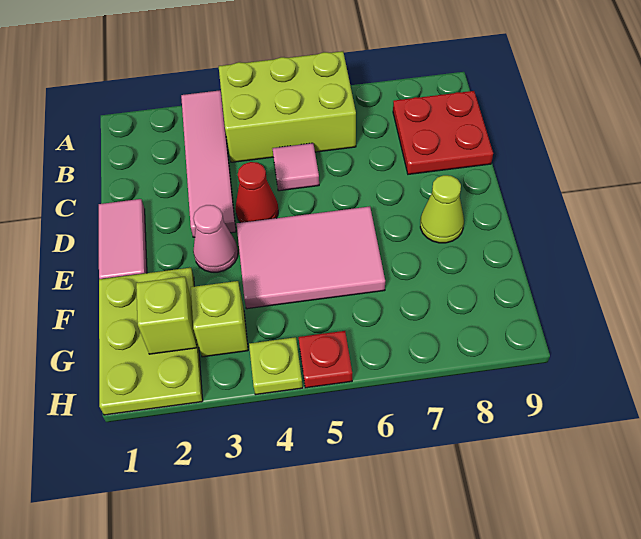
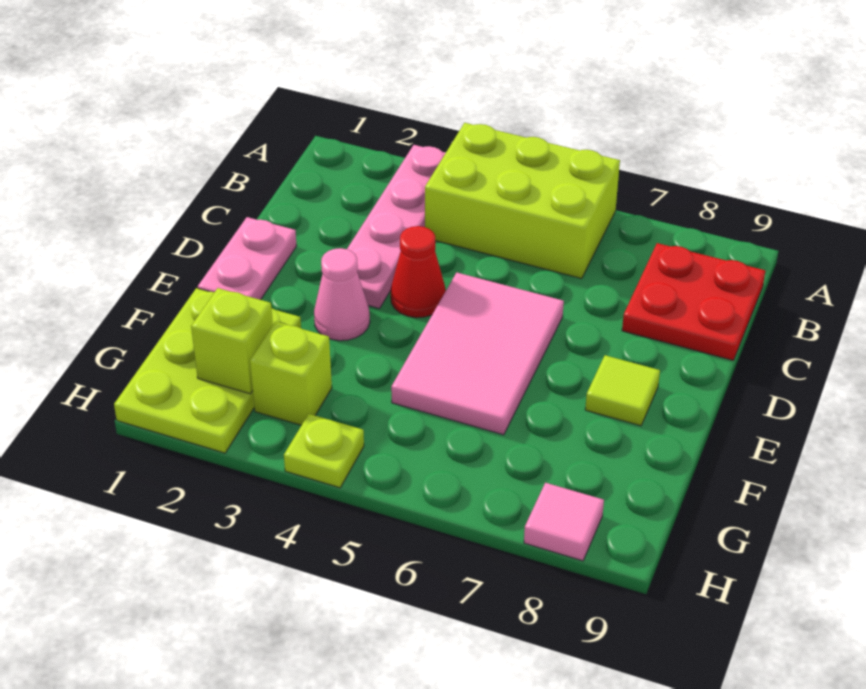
pink tile A3:D3 level 1 -> pink plate A3:D3 level 1
pink tile C5 level 1 -> pink tile H8 level 1
pink tile D1:E1 level 1 -> pink plate D1:E1 level 1
pink tile E4:F6 level 1 -> pink tile D5:F6 level 1
lime cone E8 level 1 -> lime tile E8 level 1
red plate H5 level 1 -> none

